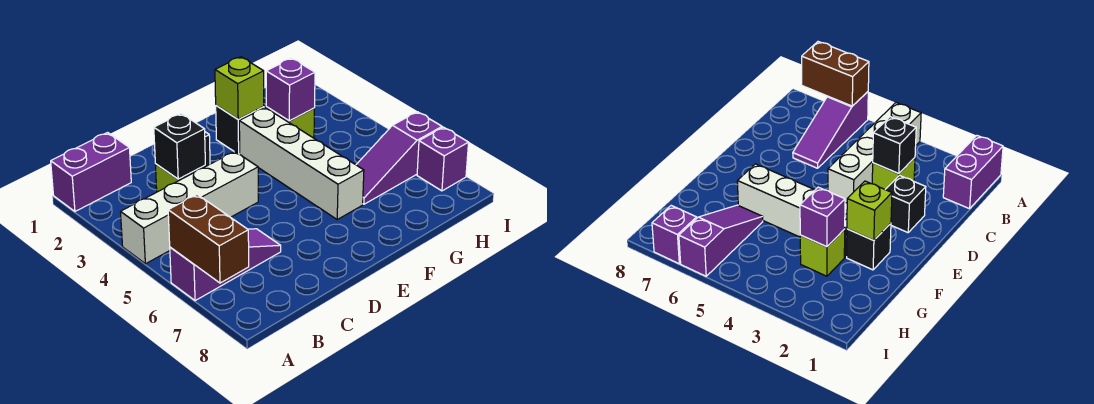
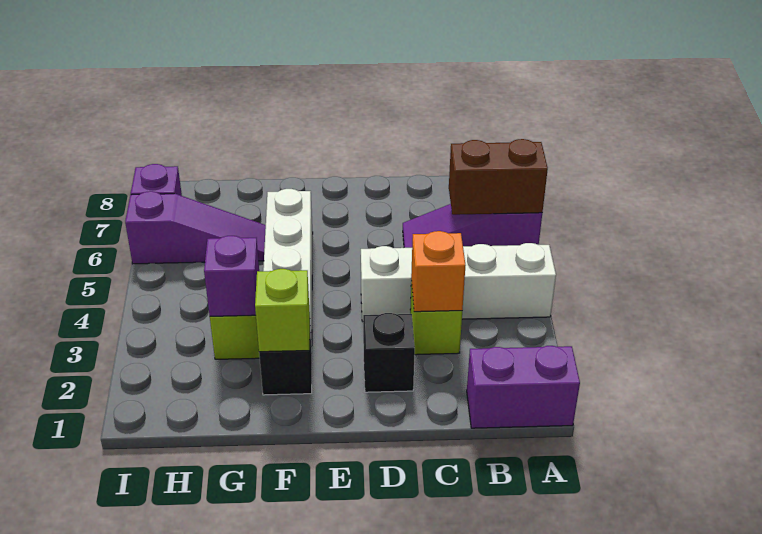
brown brick A6:A7 level 2 -> brown brick A6:B6 level 2
black brick C3 level 2 -> orange brick C3 level 2

